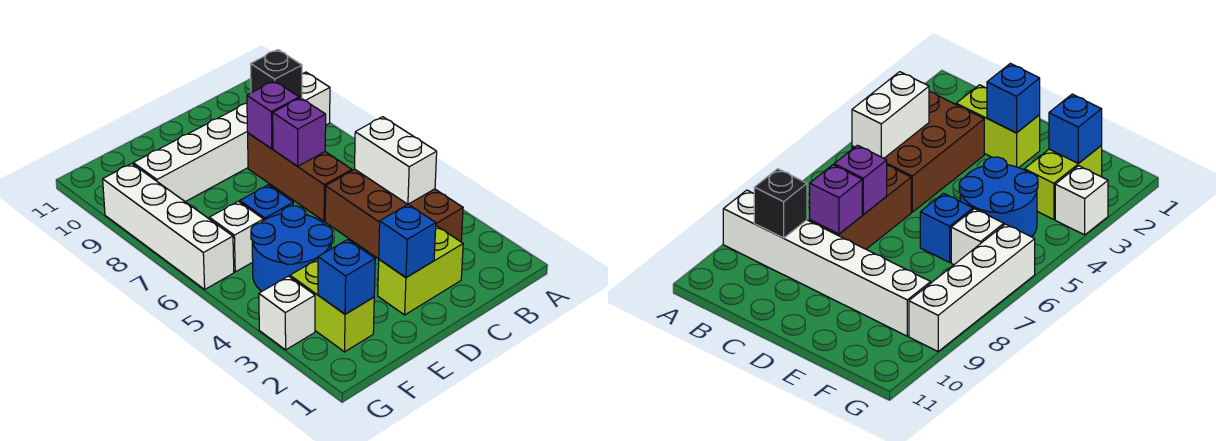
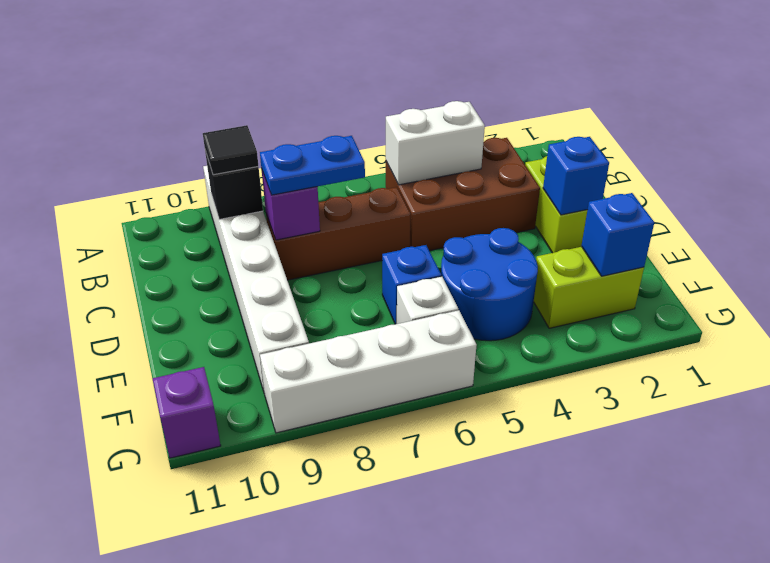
none -> black tile B9 level 3
purple brick C7 level 2 -> purple brick G11 level 1
none -> blue plate C7:C8 level 3
white brick G3 level 1 -> none

